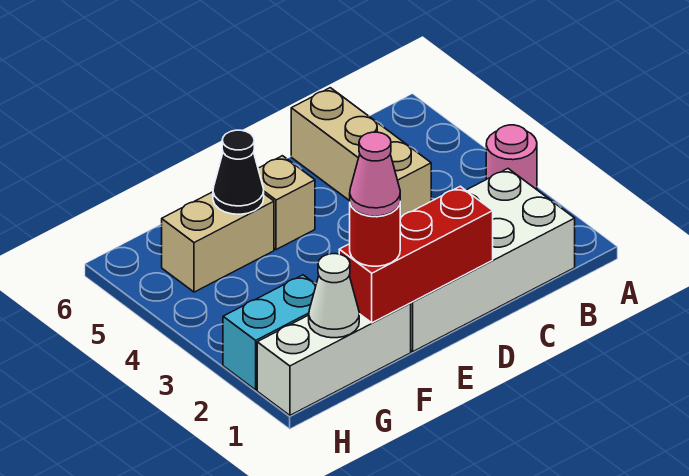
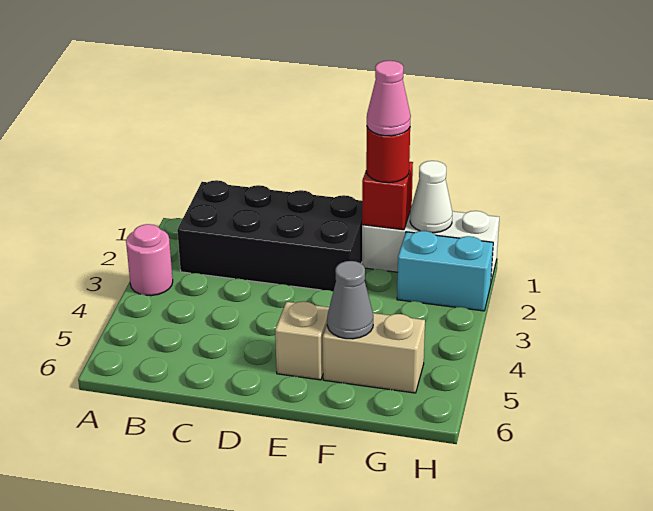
white brick B1:E2 level 1 -> black brick B1:E2 level 1
tan brick C4:C6 level 1 -> none
red brick D1:F1 level 2 -> red brick F1 level 2
black cone F5 level 2 -> grey cone F5 level 2

